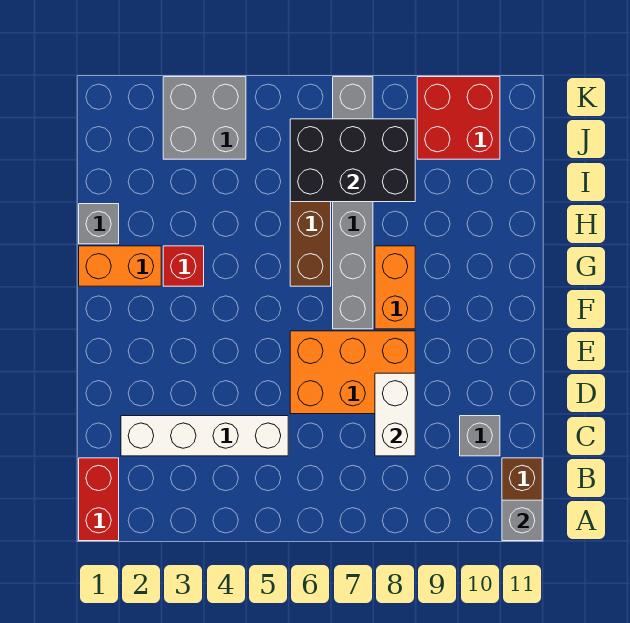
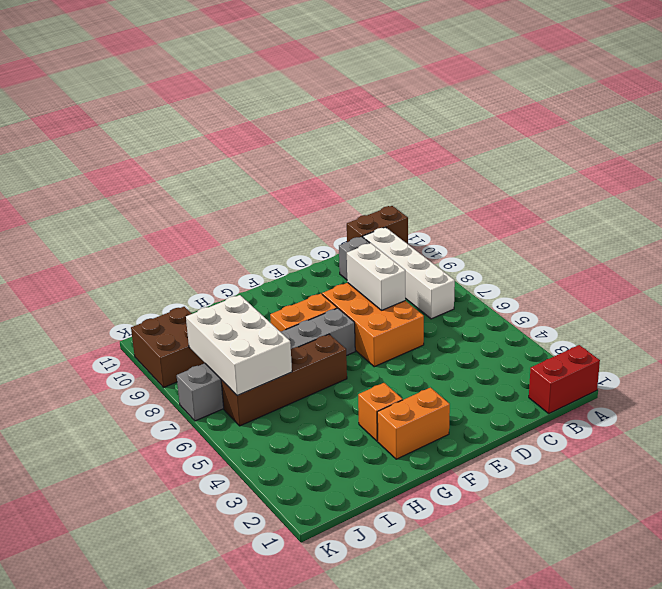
grey brick A11 level 2 -> none
white brick C2:C5 level 1 -> white brick B7:B10 level 1
white brick C8:D8 level 2 -> white brick D7:D8 level 2
orange brick G1:G2 level 1 -> orange brick F2:G2 level 1
red brick G3 level 1 -> orange brick G3 level 1
grey brick H1 level 1 -> none
black brick I6:J8 level 2 -> white brick I6:J8 level 2
grey brick J3:K4 level 1 -> none
red brick J9:K10 level 1 -> brown brick J9:K10 level 1

